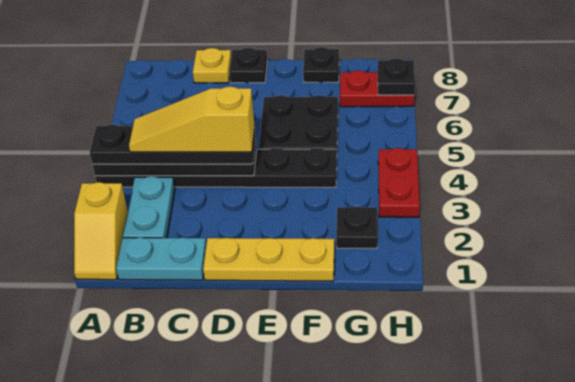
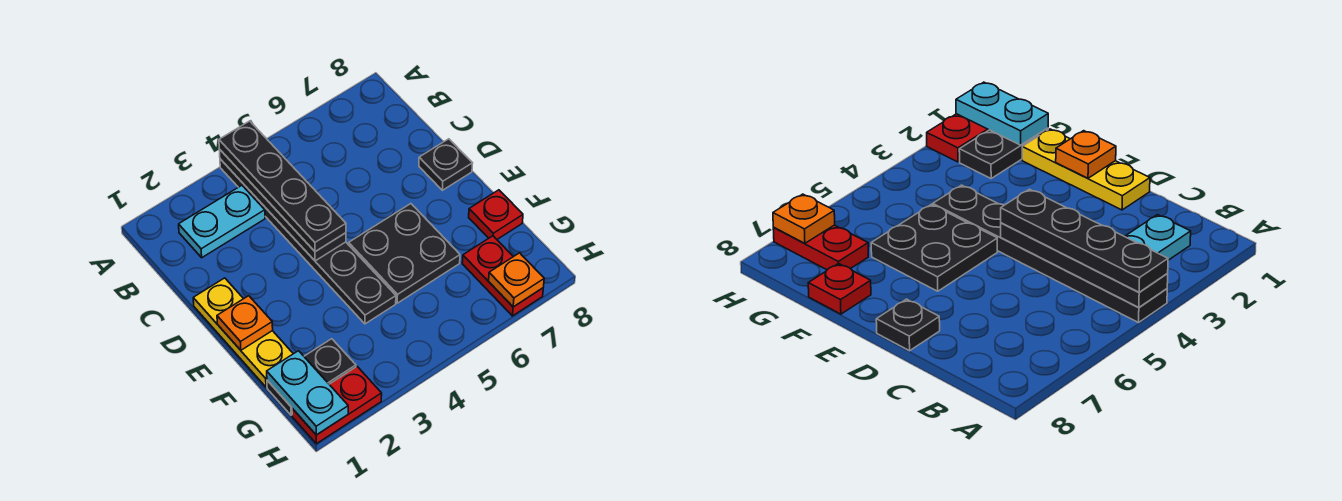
yellow slope A1:A2 level 1 top 2 -> none
cyan plate B1:C1 level 1 -> cyan plate G1:H1 level 2
yellow slope B4:D4 level 4 top D -> none
yellow plate C8 level 1 -> none
none -> orange plate E1 level 2
black plate F8 level 1 -> red plate F8 level 1
black plate G2 level 1 -> black plate G1:G2 level 1
red plate H3:H4 level 1 -> red plate H1:H2 level 1
black plate H7 level 2 -> orange plate H7 level 2

